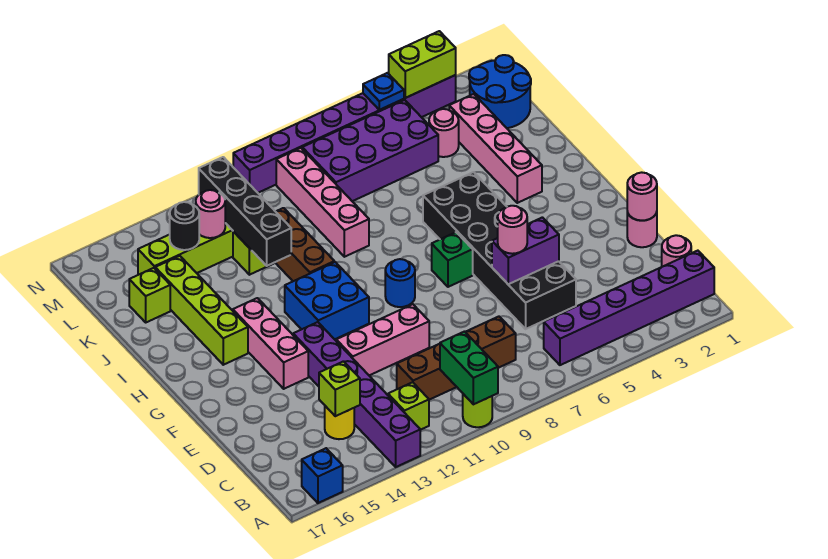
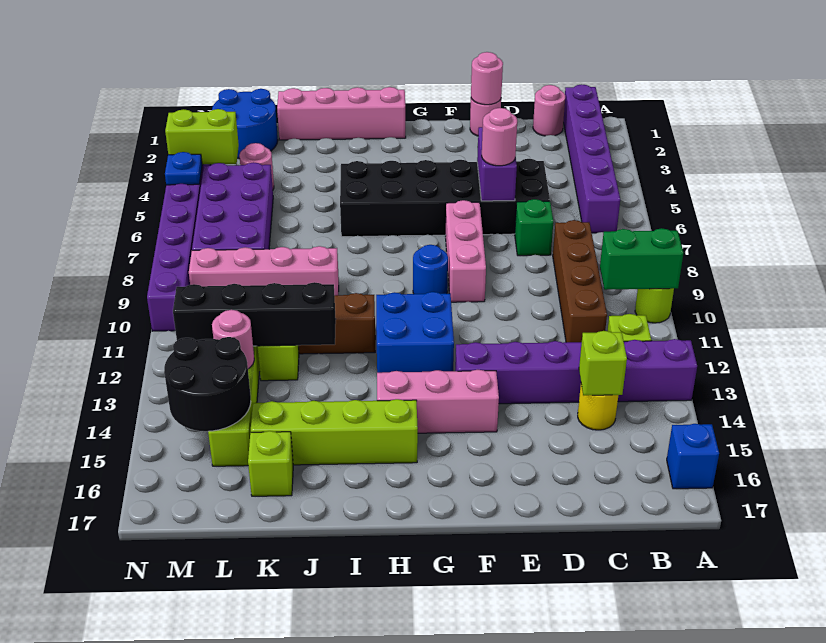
pink brick E10:E12 level 1 -> pink brick F7:F9 level 1
green brick G7 level 1 -> green brick D7 level 1
pink brick I3:L3 level 1 -> pink brick H1:K1 level 1
black round brick L14 level 2 -> black round brick L14:M15 level 2
lime brick N3:N4 level 2 -> lime brick M4:N4 level 2

